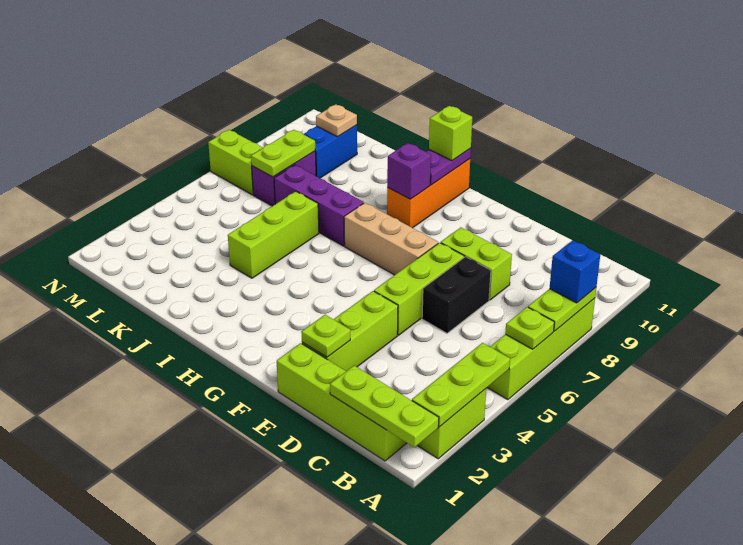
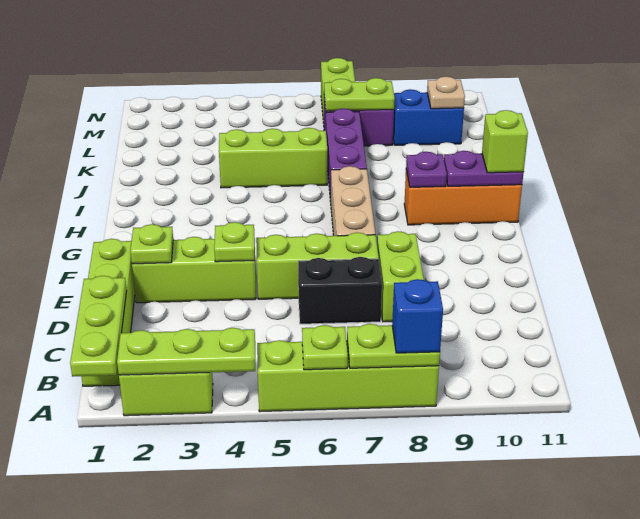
none -> lime plate E4 level 2
purple brick H9 level 2 -> purple plate H9 level 2

